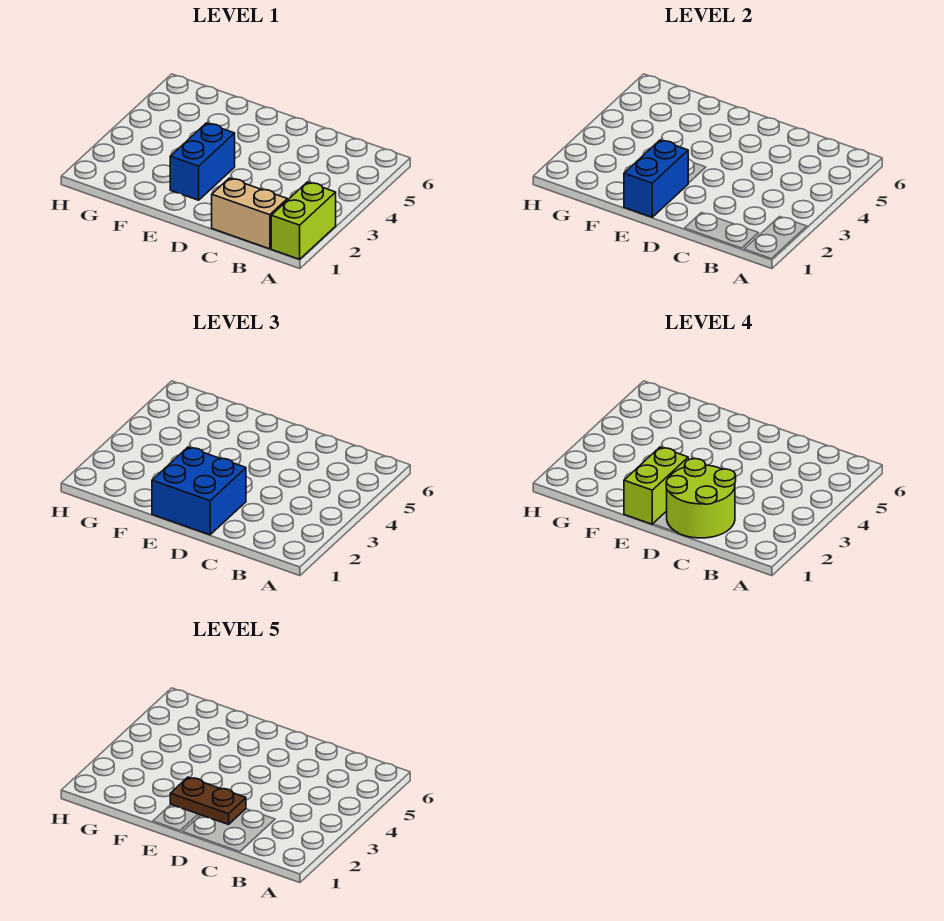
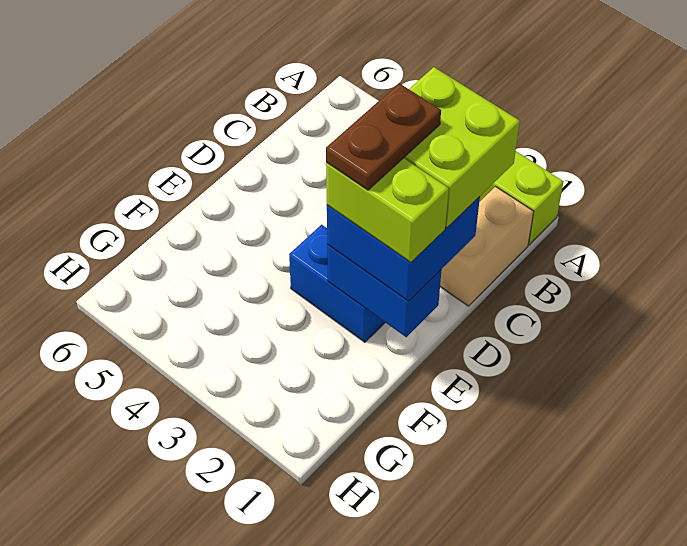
lime round brick C1:D2 level 4 -> lime brick C1:D2 level 4

